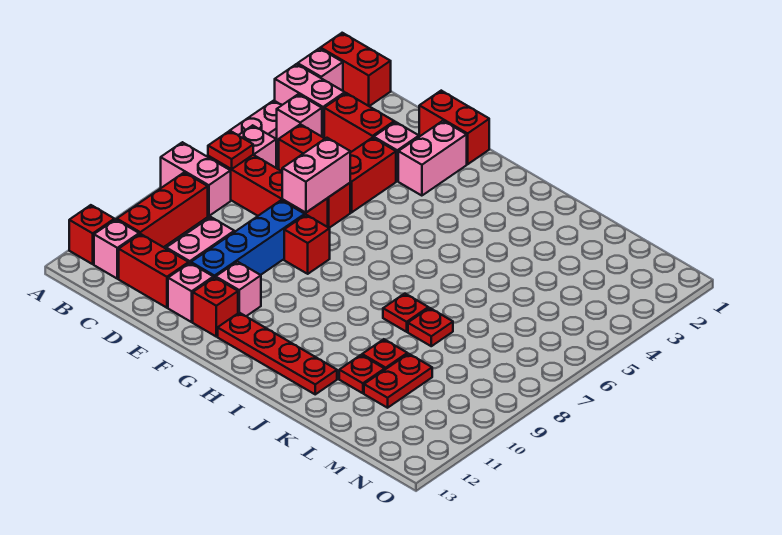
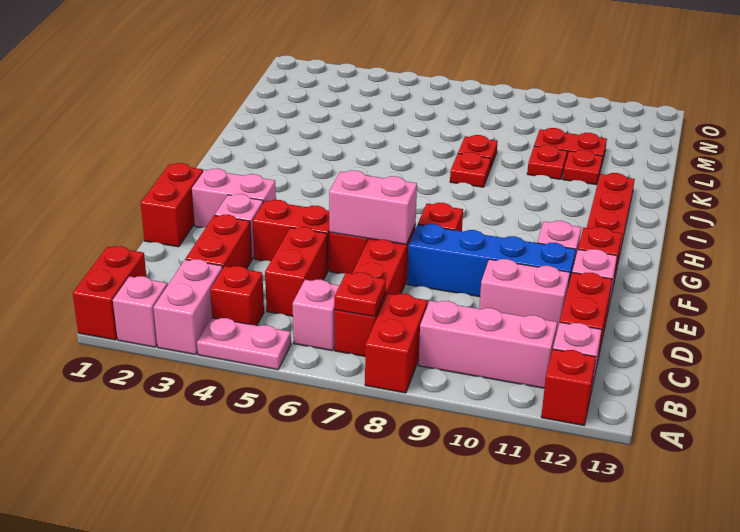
pink brick A8:B8 level 1 -> red brick A8:B8 level 1
pink brick B4 level 1 -> red brick B4 level 1
red brick B9:B11 level 1 -> pink brick B9:B11 level 1

